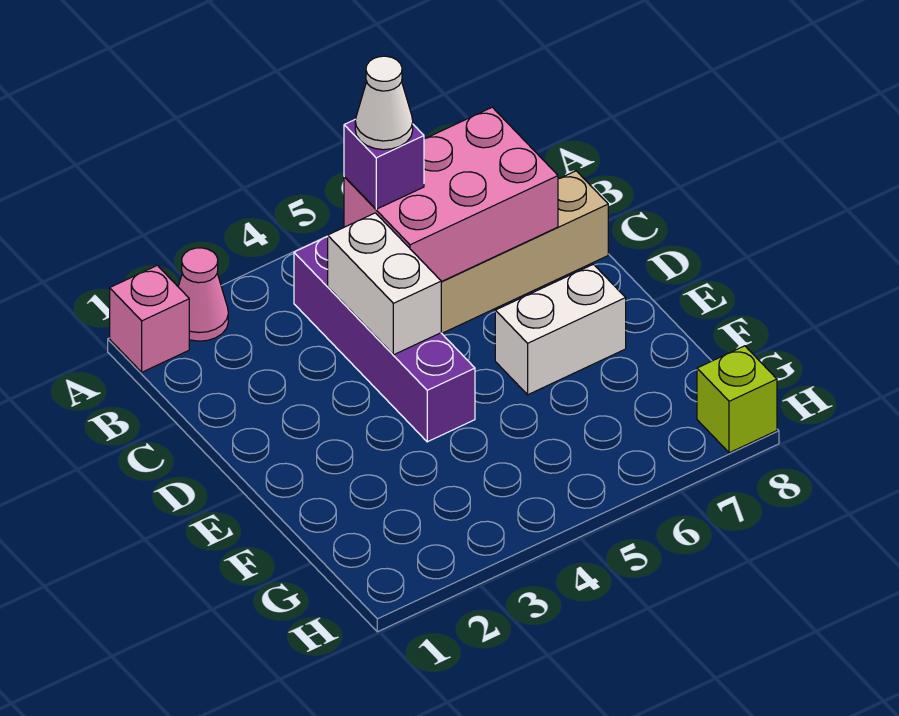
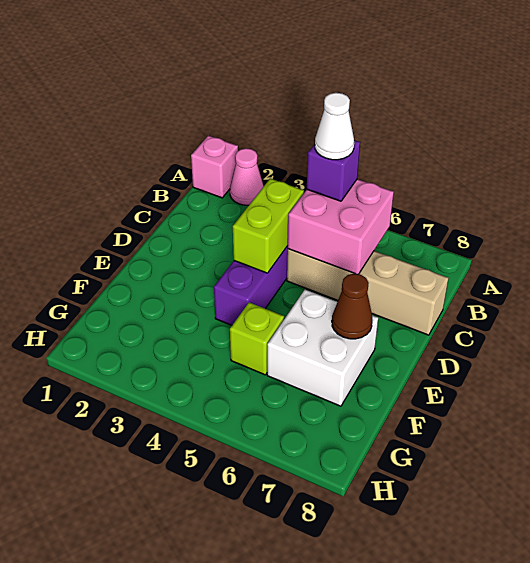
pink brick B5:C7 level 2 -> pink brick B5:C6 level 2
white brick C4:D4 level 2 -> lime brick C4:D4 level 2
white brick E6:E7 level 1 -> white brick E6:F7 level 1
none -> brown cone E7 level 2
lime brick H8 level 1 -> lime brick F5 level 1

